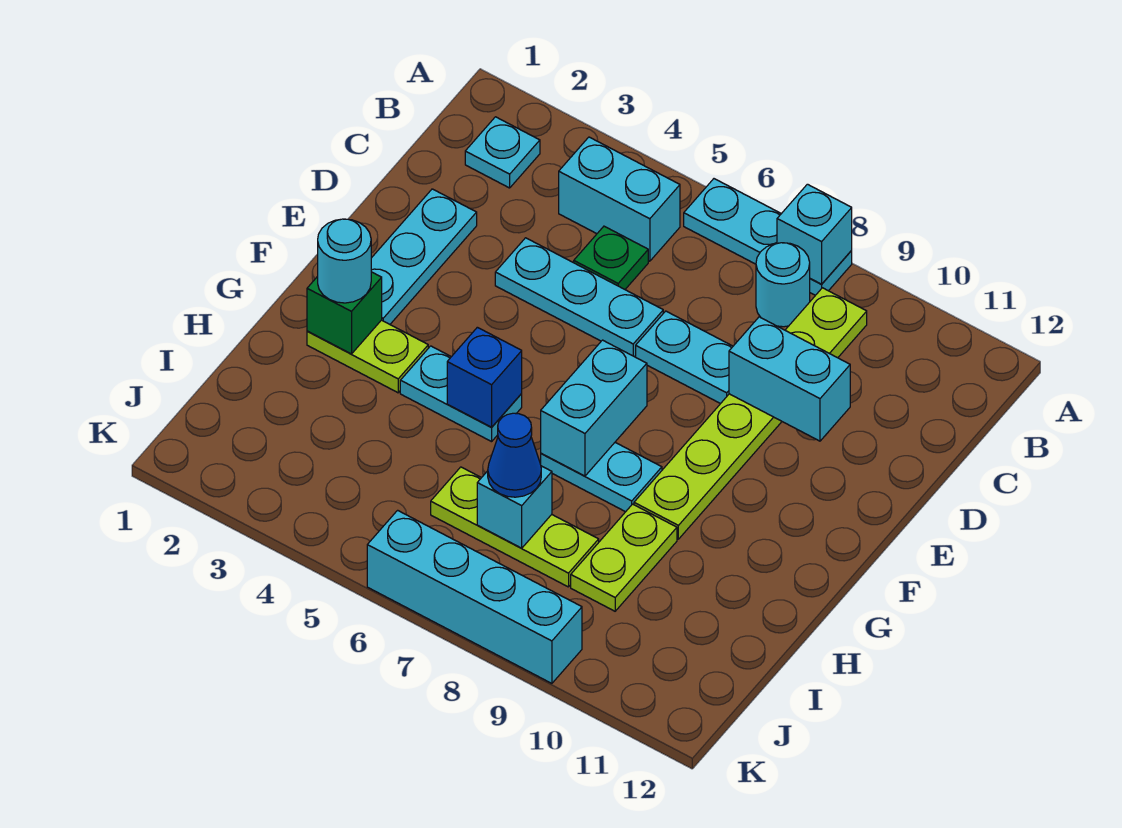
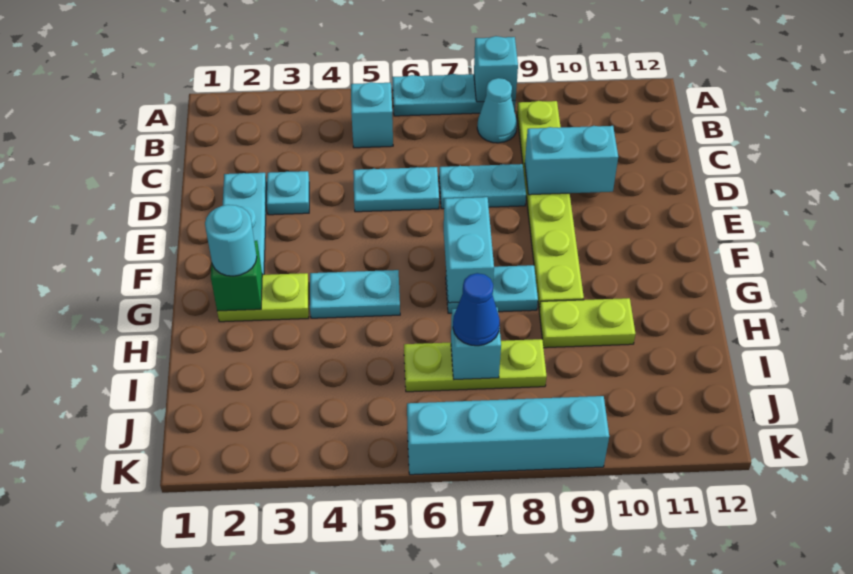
cyan plate B2 level 1 -> cyan plate D3 level 1
cyan brick B4:B5 level 1 -> cyan brick B5 level 1
cyan round brick B8 level 1 -> cyan cone B8 level 1
green plate C5 level 1 -> none
cyan plate D4:D6 level 1 -> cyan plate D5:D6 level 1
blue brick G5 level 2 -> none
lime plate H9:I9 level 1 -> lime plate H9:H10 level 1

